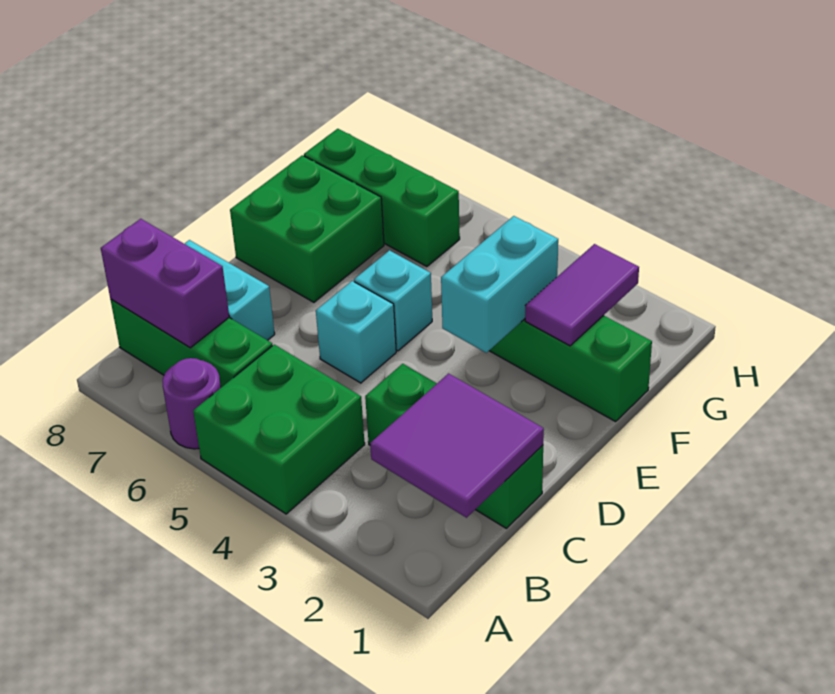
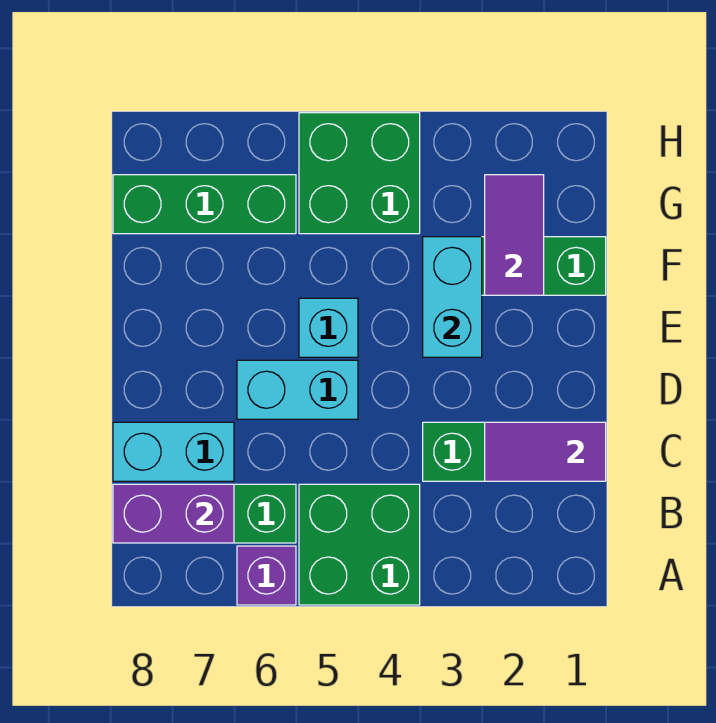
purple round brick A6 level 1 -> purple brick A6 level 1
purple tile B1:C2 level 2 -> purple tile C1:C2 level 2
cyan brick D5 level 1 -> cyan brick D5:D6 level 1
green brick E7:F8 level 1 -> green brick G4:H5 level 1

